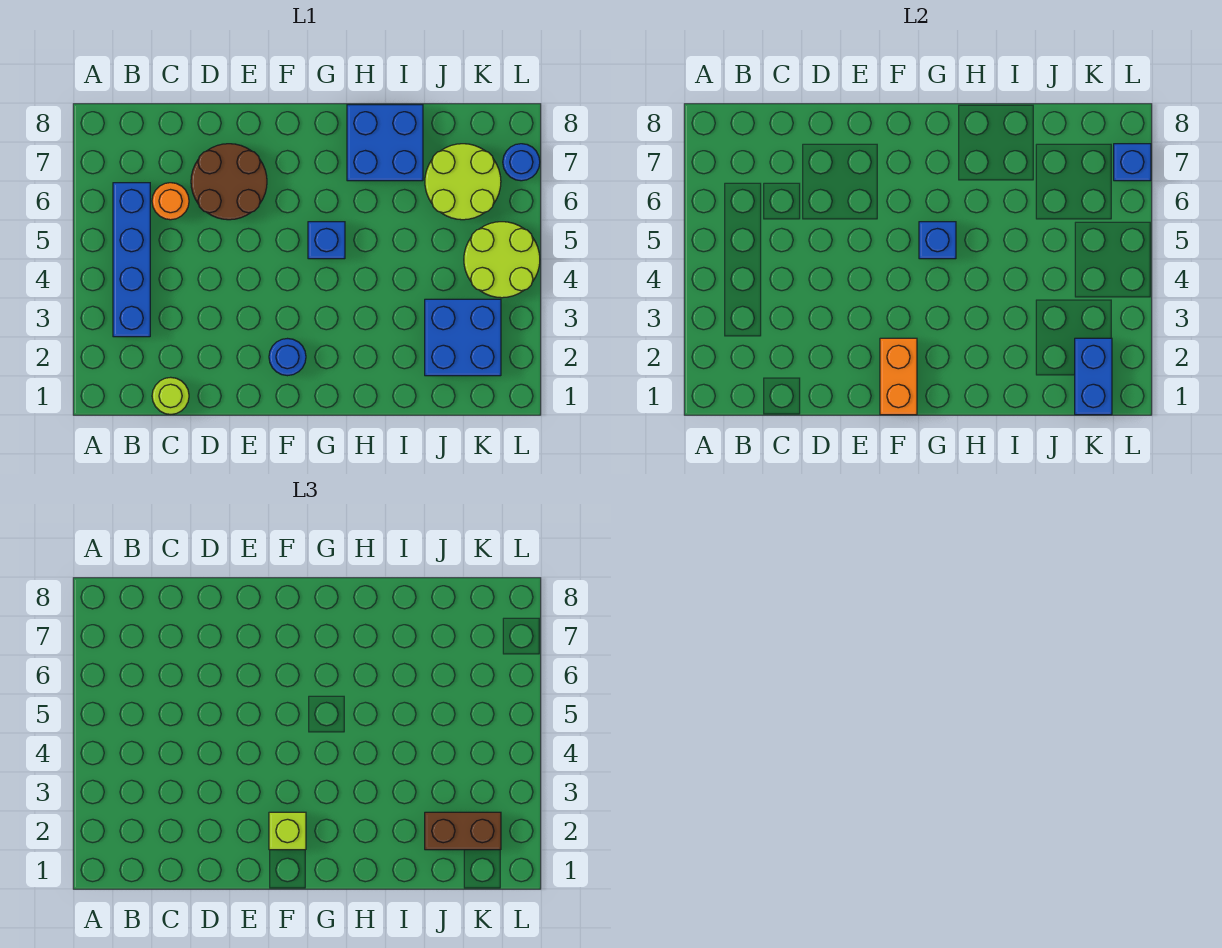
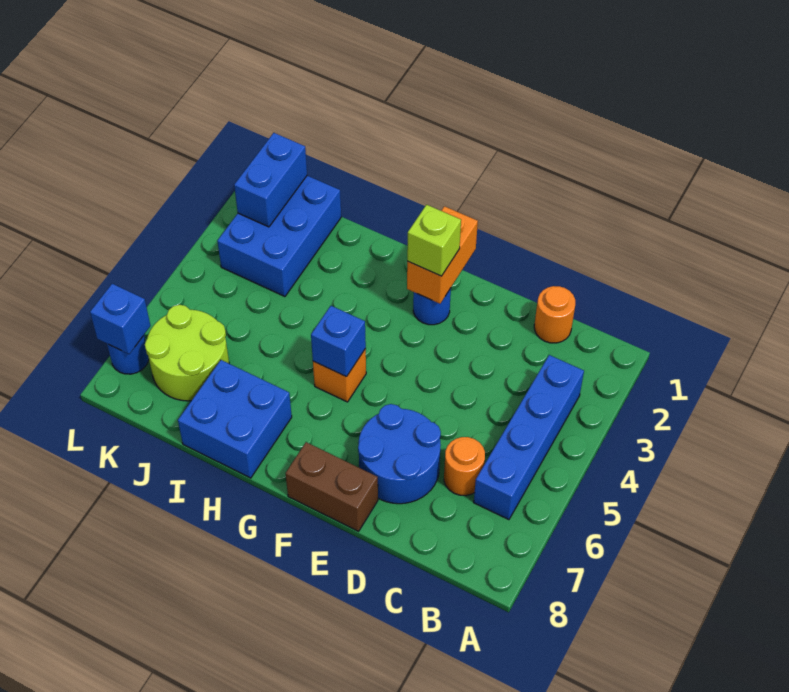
lime round brick C1 level 1 -> orange round brick C1 level 1
brown round brick D6:E7 level 1 -> blue round brick D6:E7 level 1
blue brick G5 level 1 -> orange brick G5 level 1
blue brick J2:K3 level 1 -> blue brick J1:K3 level 1
brown brick J2:K2 level 3 -> brown brick E8:F8 level 1
lime round brick K4:L5 level 1 -> none

